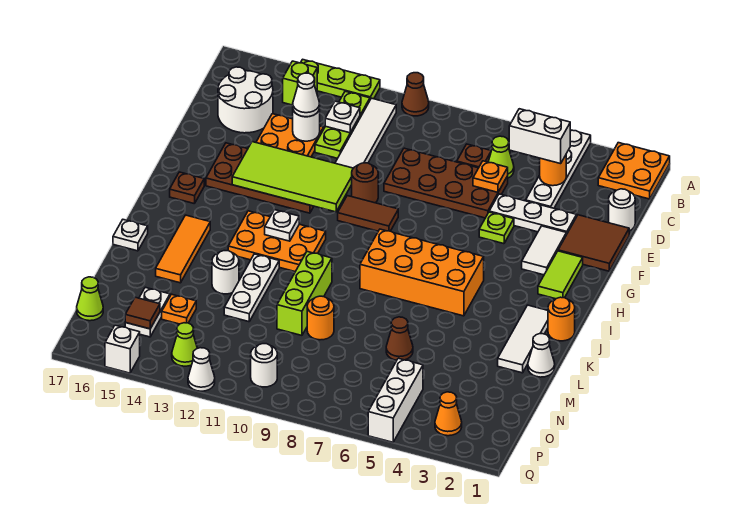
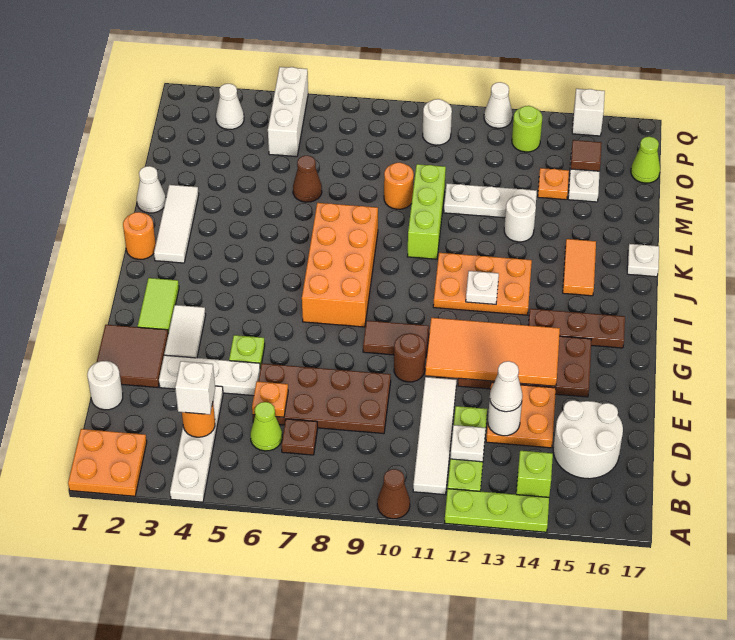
white brick C4:C5 level 3 -> white brick C4 level 3
lime tile F11:G14 level 2 -> orange tile F11:G14 level 2
brown plate H16 level 1 -> brown plate H14:H16 level 1
orange brick I5:J8 level 1 -> orange brick H7:K8 level 1
orange tile J15:L15 level 1 -> orange tile J15:K15 level 1
white plate K12:M12 level 1 -> white plate M11:M13 level 1
orange cone P3 level 1 -> white cone P3 level 1
lime cone P13 level 1 -> lime round brick P13 level 1

